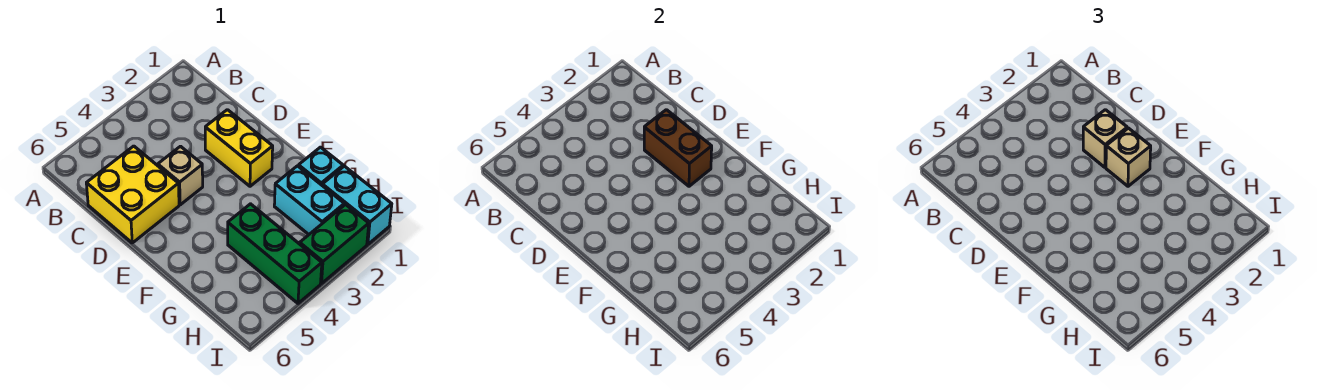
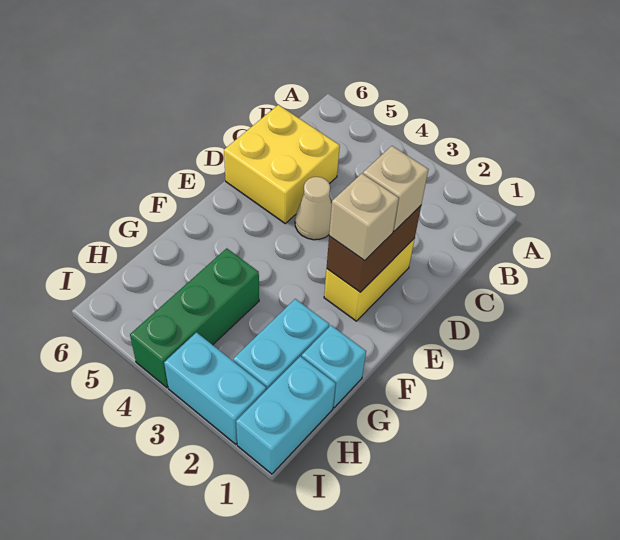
tan brick D4 level 1 -> tan cone D4 level 1
green brick I2:I3 level 1 -> cyan brick I2:I3 level 1

